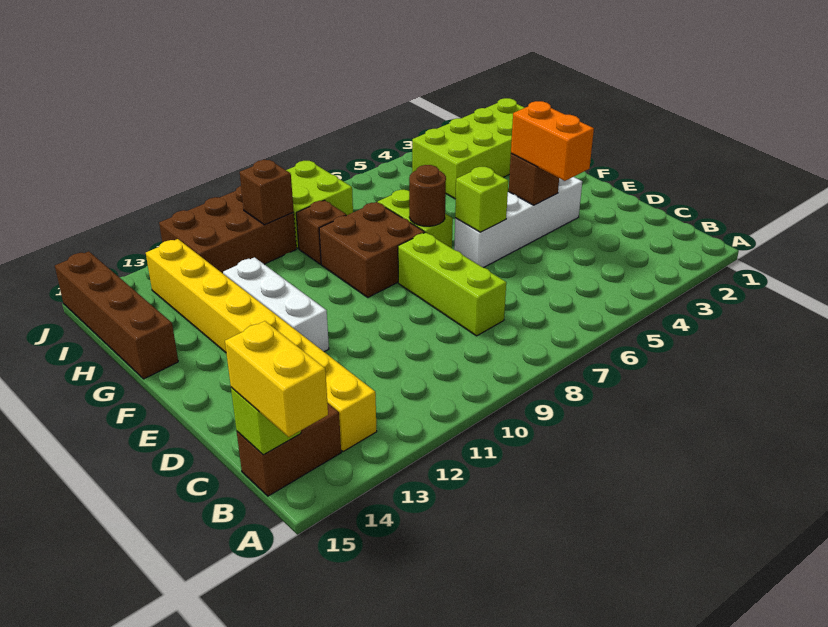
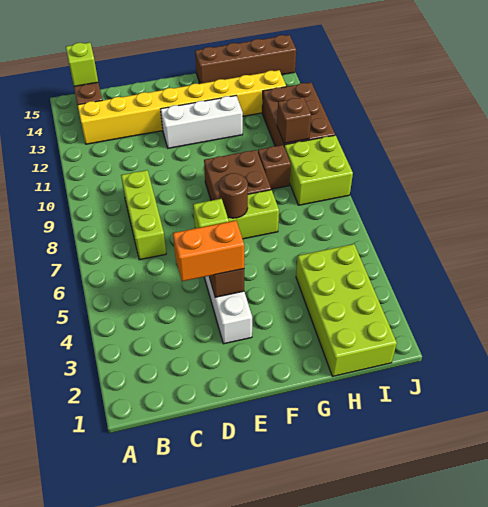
yellow brick A15:B15 level 3 -> none
lime brick C8:E8 level 1 -> lime brick C7:C9 level 1

